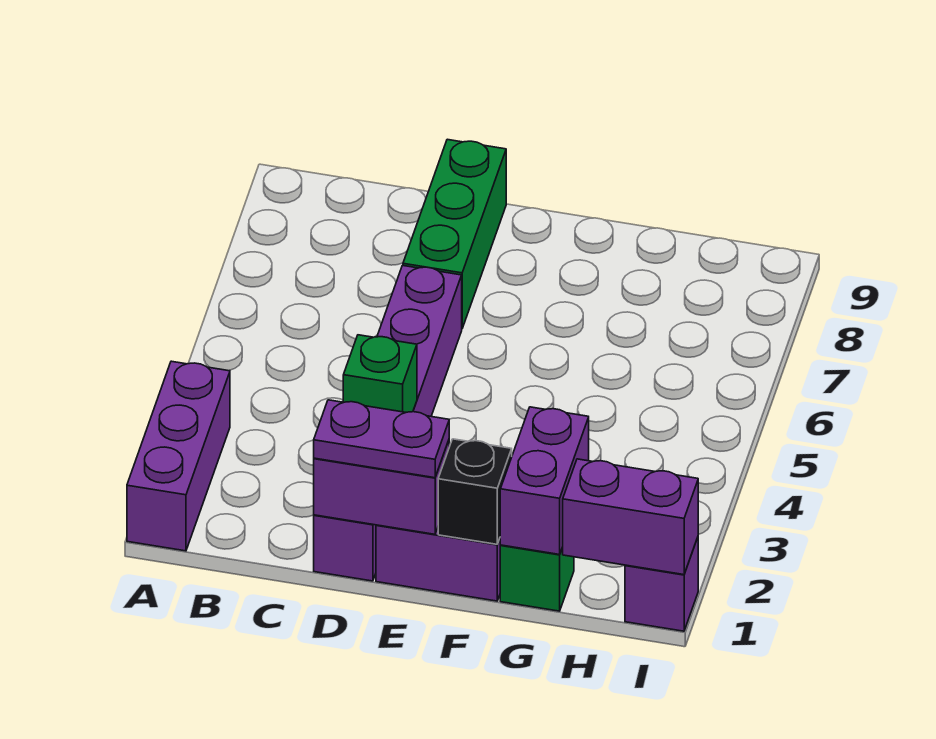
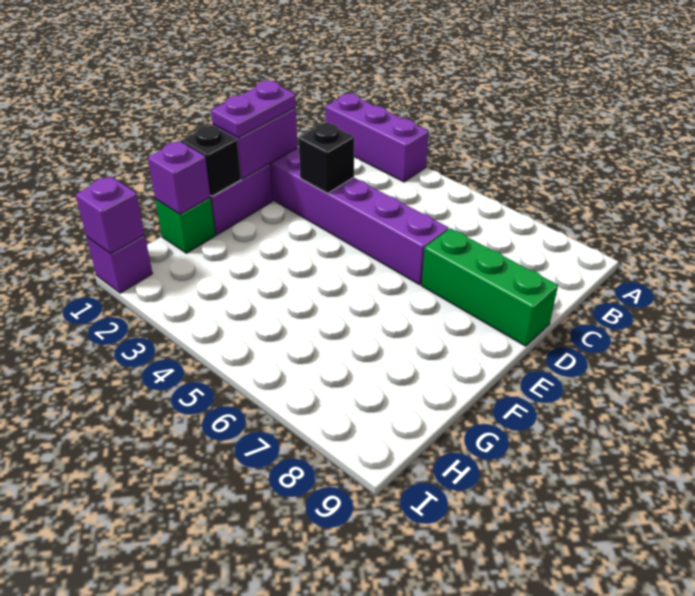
green brick D3 level 2 -> black brick D3 level 2
purple brick G1:G2 level 2 -> purple brick G1 level 2
purple brick H1:I1 level 2 -> purple brick I1 level 2

